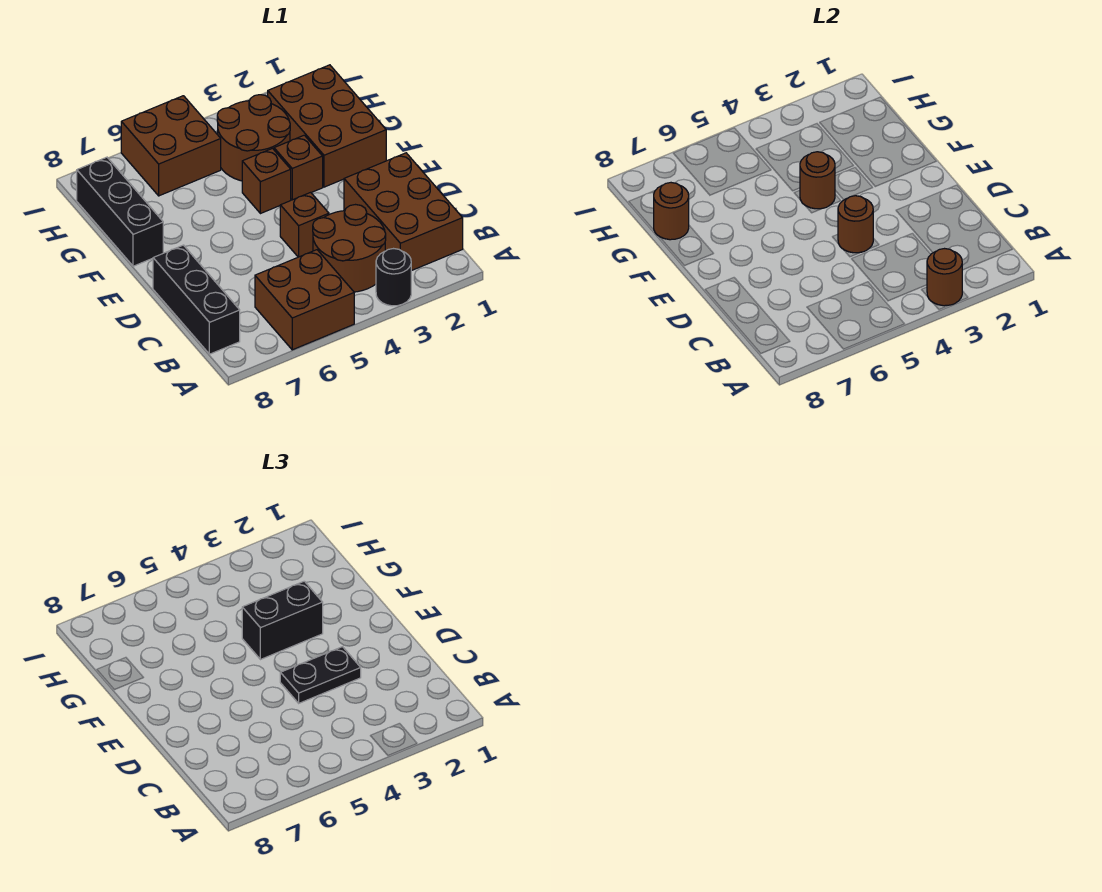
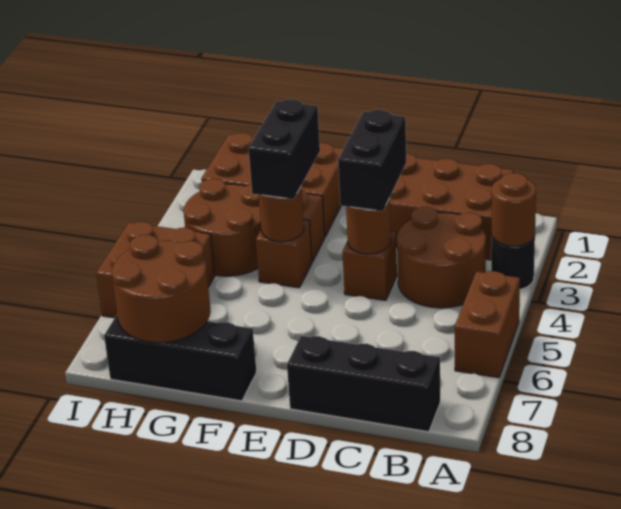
brown brick A5:B6 level 1 -> brown brick A5:A6 level 1
black plate D3:D4 level 3 -> black brick D3:D4 level 3
brown round brick G8 level 2 -> brown round brick G7:H8 level 2

